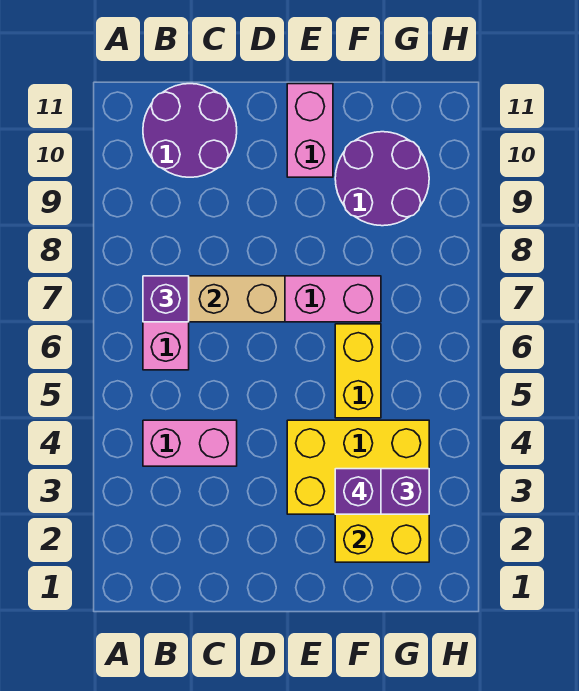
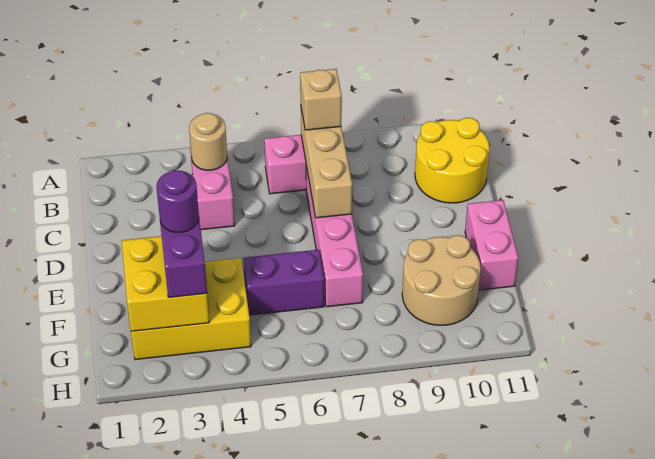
none -> tan round brick B4 level 2
purple brick B7 level 3 -> tan brick B7 level 3
purple round brick B10:C11 level 1 -> yellow round brick B10:C11 level 1
yellow brick E3:G4 level 1 -> yellow brick F2:G4 level 1
pink brick E10:E11 level 1 -> pink brick E11:F11 level 1
purple brick F3 level 4 -> purple round brick F3 level 4
yellow brick F5:F6 level 1 -> purple brick F5:F6 level 1
purple round brick F9:G10 level 1 -> tan round brick F9:G10 level 1

